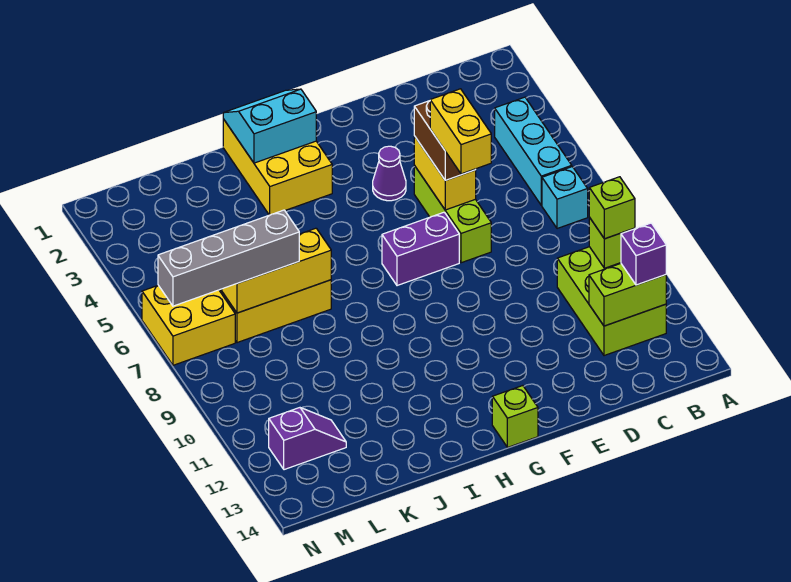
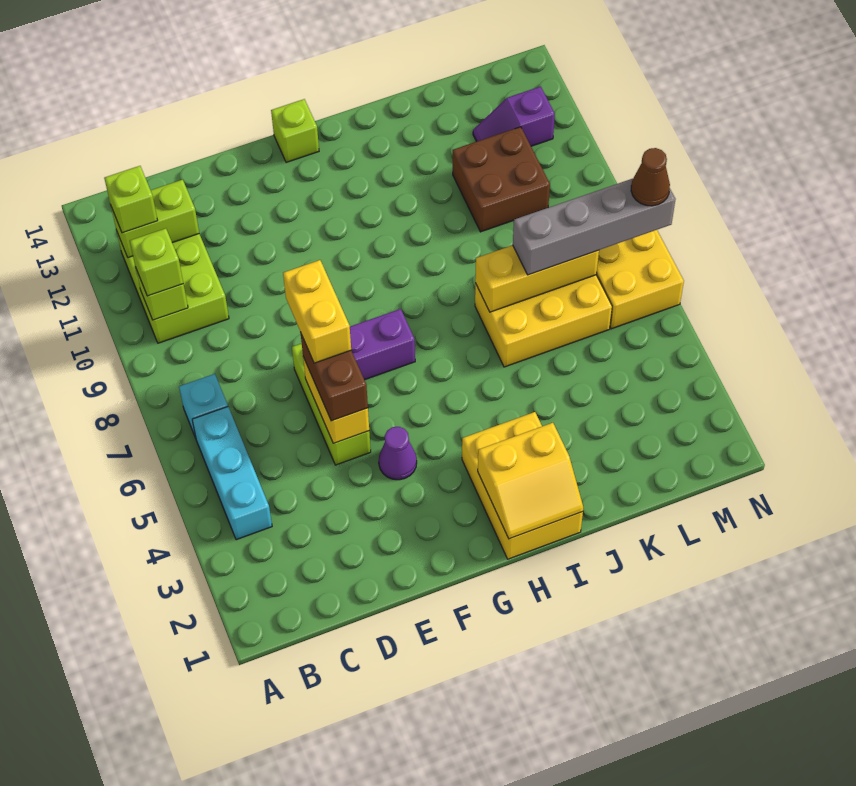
purple brick B12 level 3 -> lime brick B12 level 3
cyan slope H1:I2 level 2 top 2 -> yellow slope H1:I2 level 2 top 2
none -> brown brick K10:L11 level 1
none -> brown cone N7 level 4

